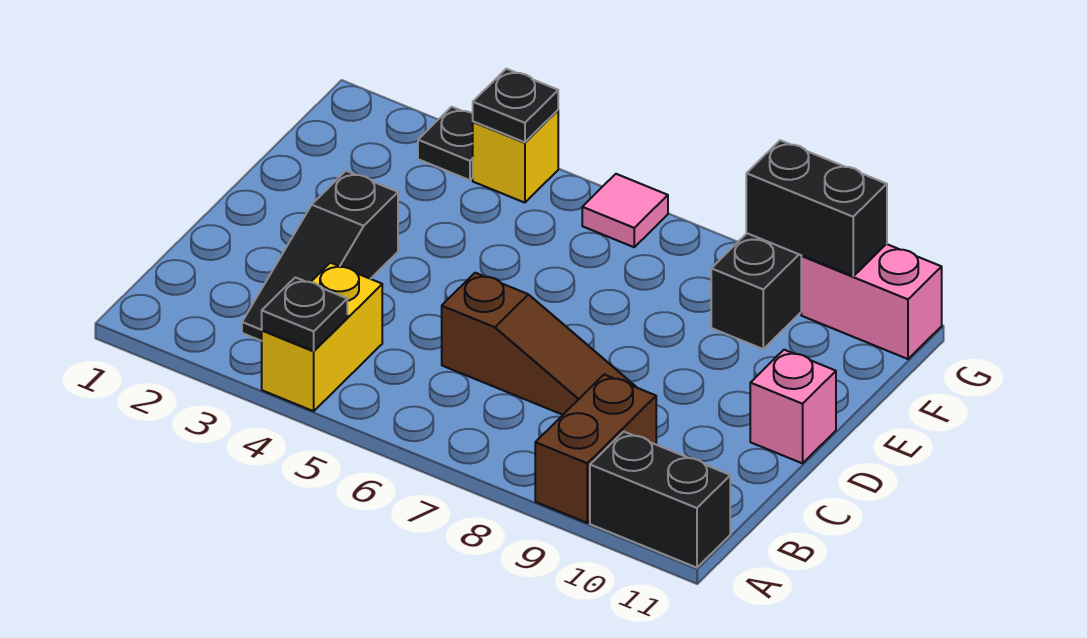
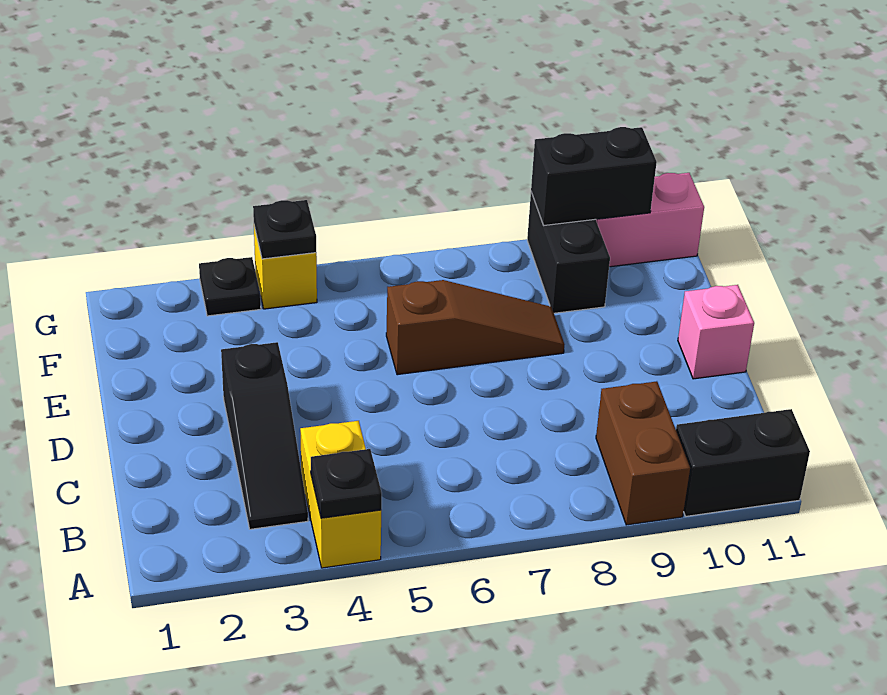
brown slope C6:C8 level 1 top 6 -> brown slope E6:E8 level 1 top 6
pink tile G6 level 1 -> none

